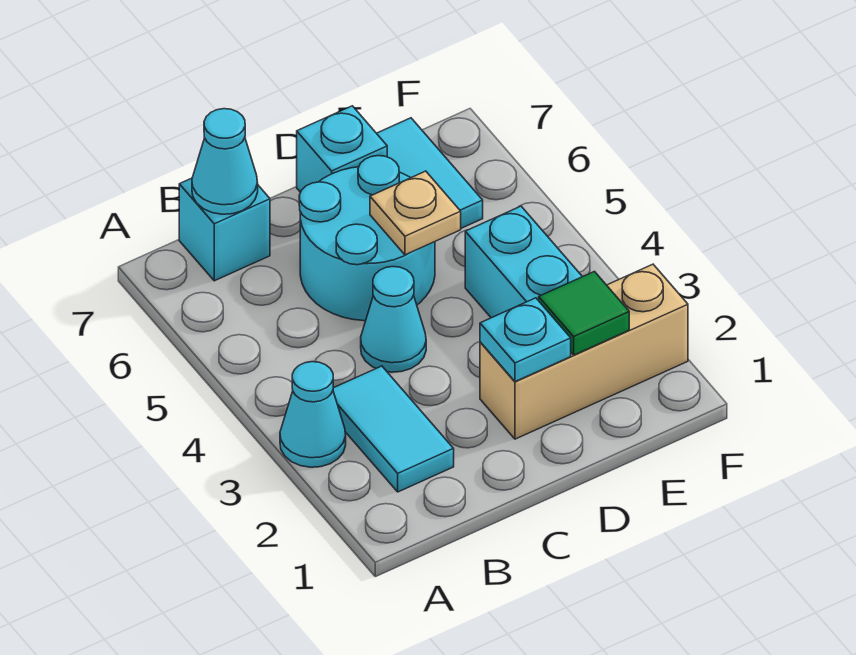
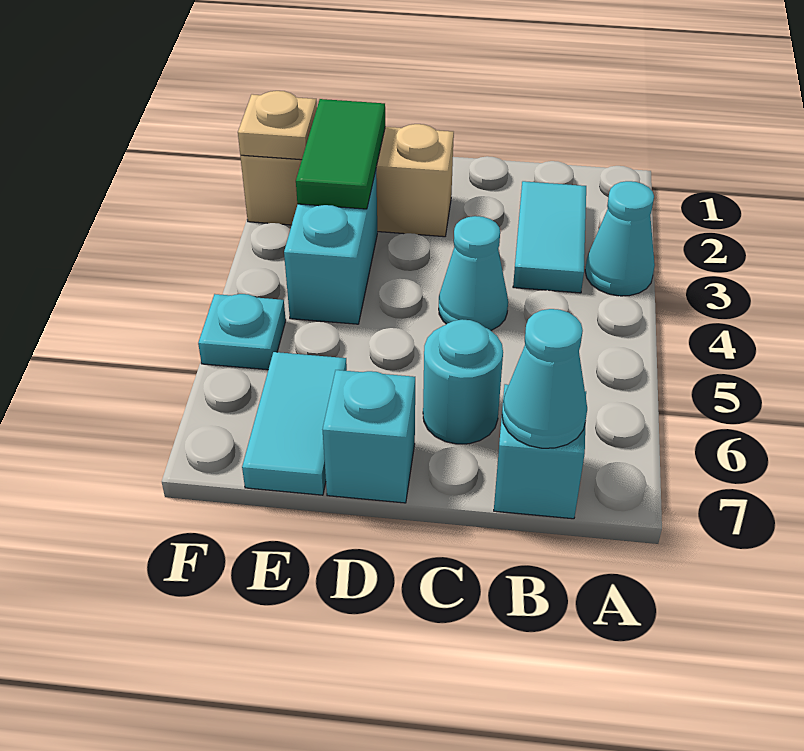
cyan round brick C5:D6 level 1 -> cyan round brick C6 level 1
cyan plate D2 level 2 -> cyan plate F5 level 1
tan plate D5 level 2 -> tan plate F2 level 2
green tile E2 level 2 -> green tile E2:E3 level 2

